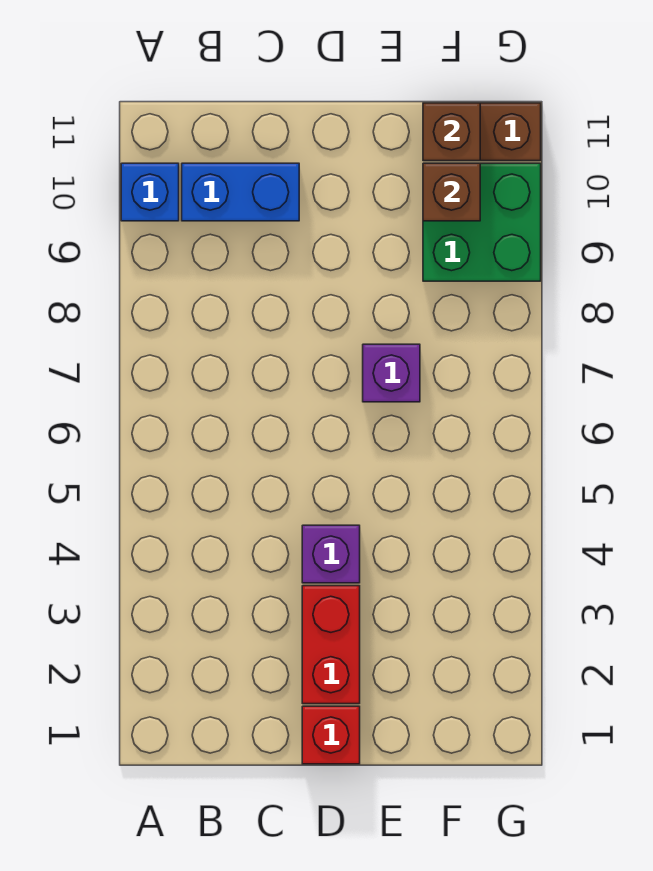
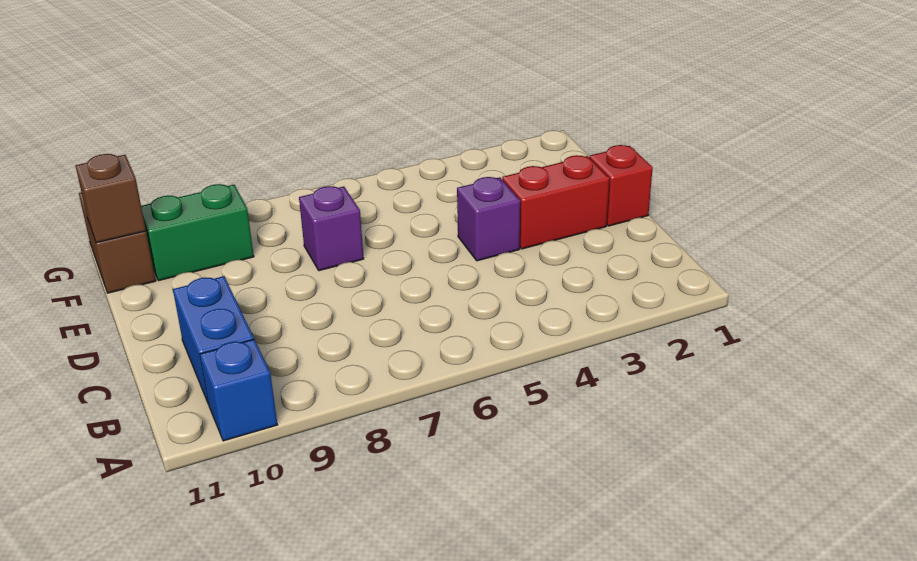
green brick F9:G10 level 1 -> green brick F9:F10 level 1
brown brick F10 level 2 -> none

